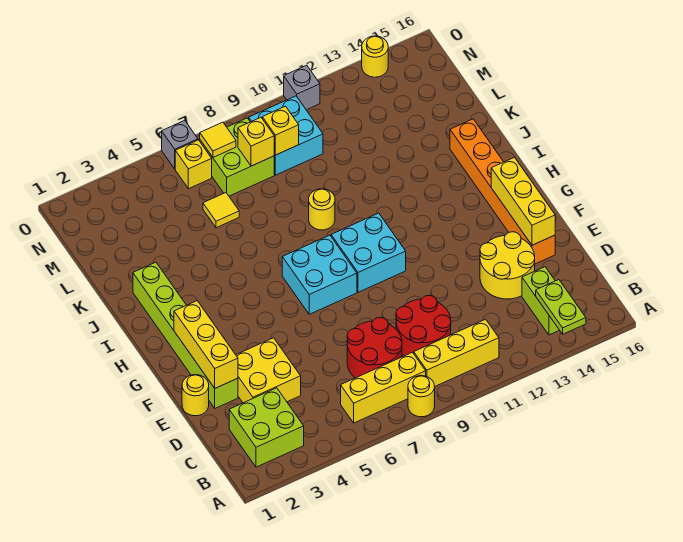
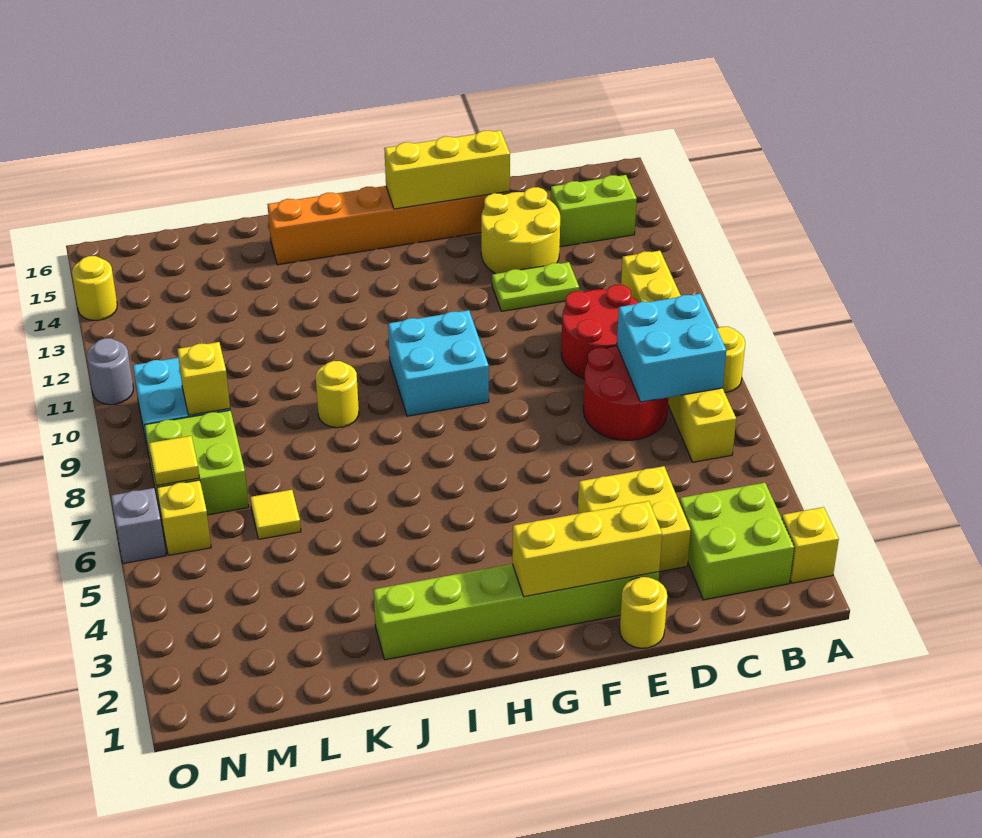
lime plate A14:B14 level 2 -> lime plate D12:E12 level 1
cyan brick G7:H8 level 1 -> cyan brick B7:C8 level 2
yellow brick M8 level 2 -> yellow brick A2 level 1
grey brick O11 level 1 -> grey round brick O11 level 1

